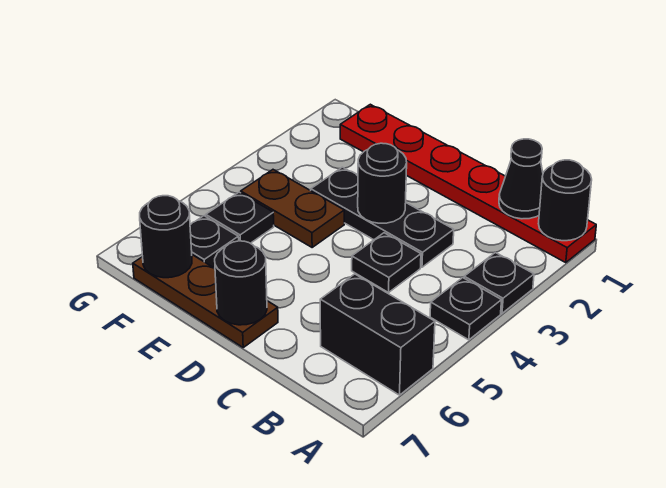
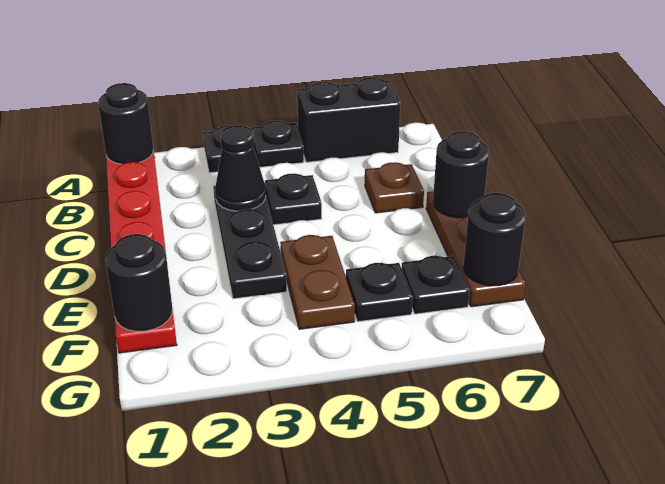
black brick A6:B6 level 1 -> black brick A5:A6 level 1
black cone B1 level 2 -> black cone C3 level 2
none -> brown plate C6 level 1
black round brick D3 level 2 -> black round brick F1 level 2

